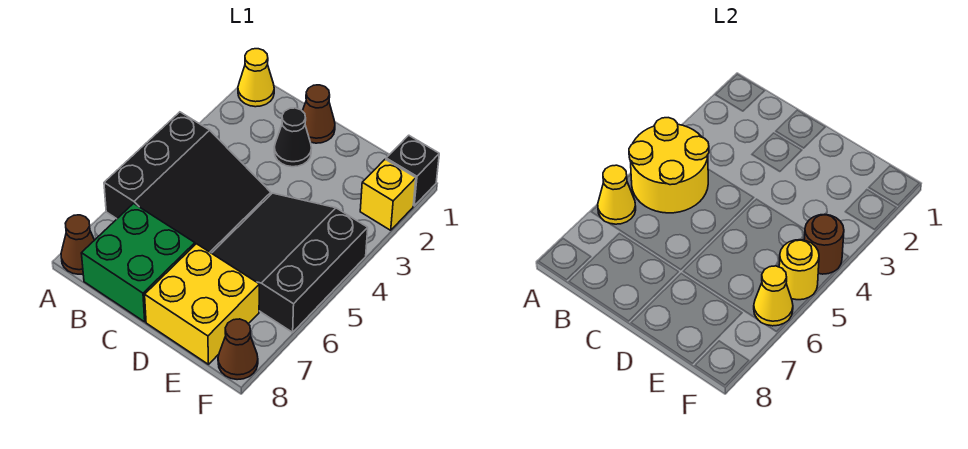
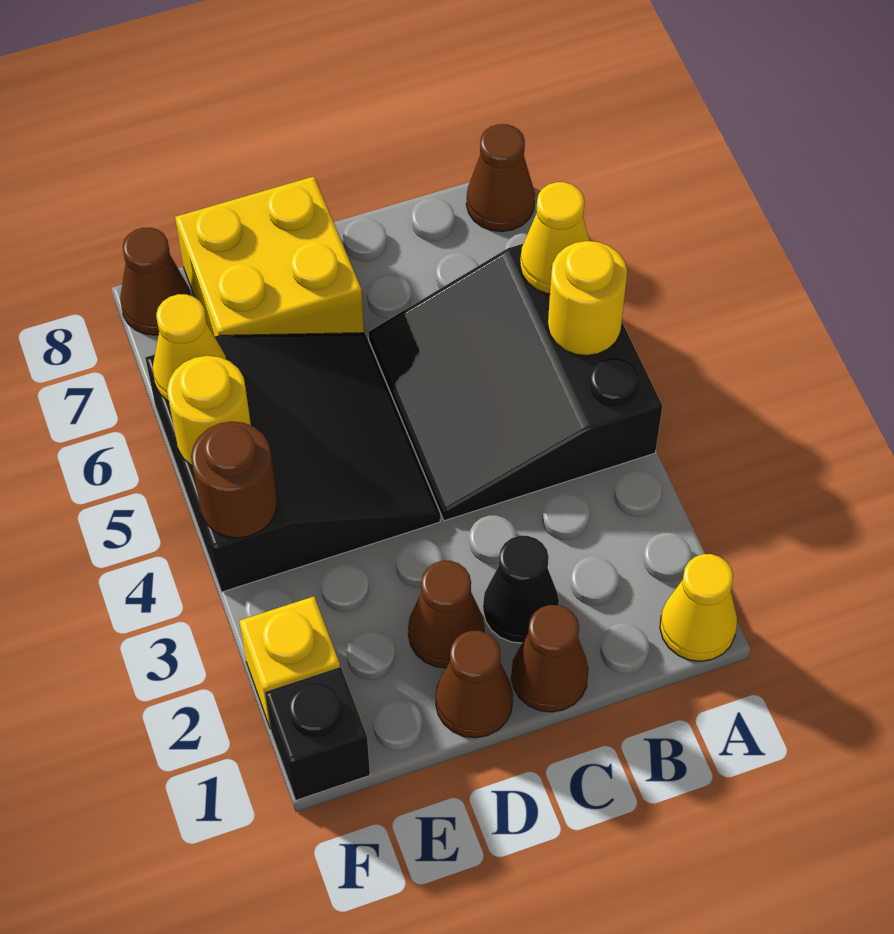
yellow round brick A4:B5 level 2 -> yellow round brick A5 level 2
green brick B7:C8 level 1 -> none
none -> brown cone D1 level 1
none -> brown cone D2 level 1

